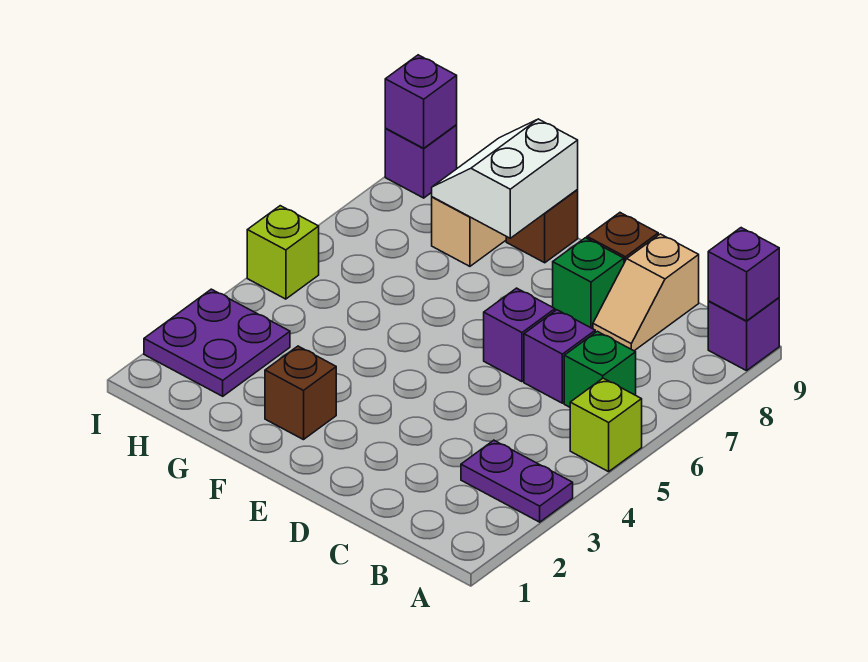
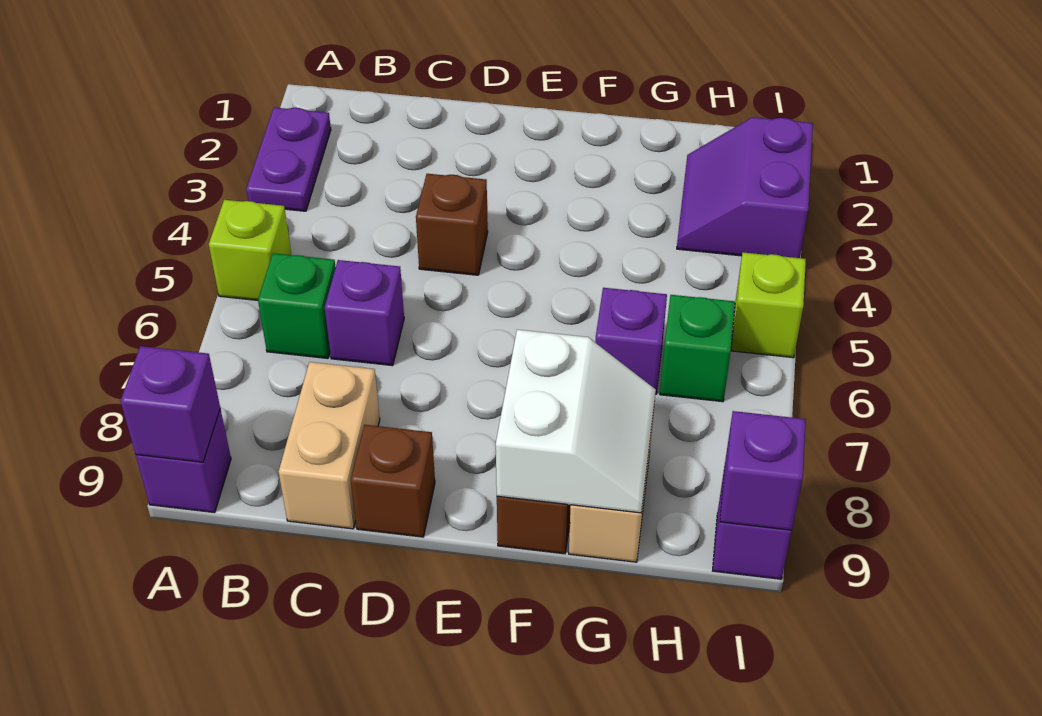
purple plate A3:B3 level 1 -> purple plate A2:A3 level 1
tan slope C8:C9 level 1 top 9 -> tan brick C8:C9 level 1
purple brick D6 level 1 -> purple brick G6 level 1
green brick D8 level 1 -> green brick H6 level 1
brown brick F2 level 1 -> brown brick D4 level 1
purple plate H2:I3 level 1 -> purple slope H2:I3 level 1 top I

